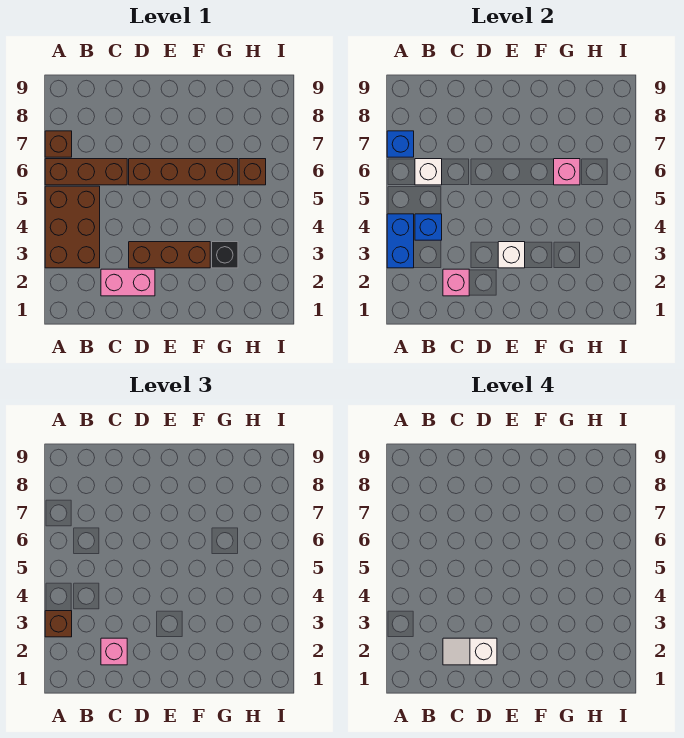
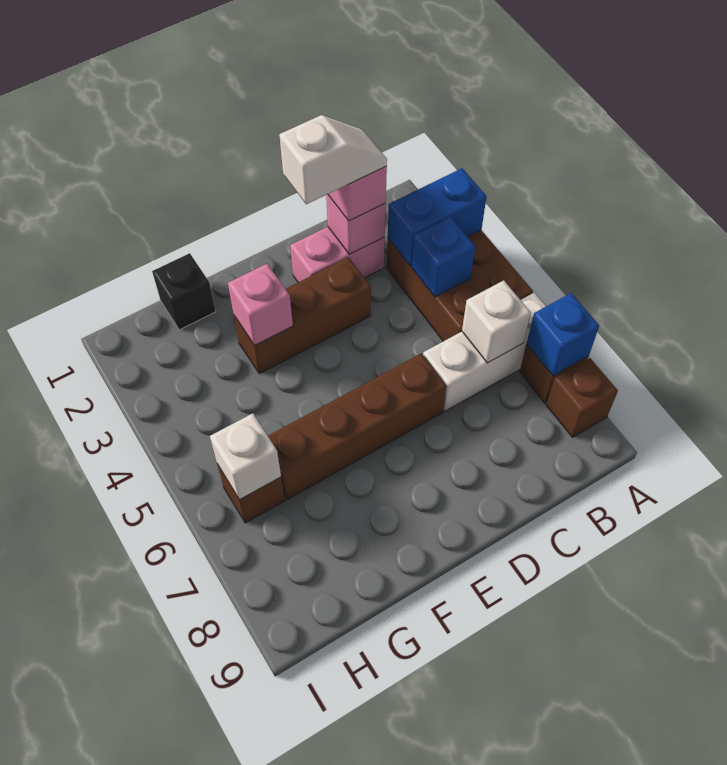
blue brick A3:A4 level 2 -> blue brick A3:B3 level 2
brown brick A3 level 3 -> brown brick A8 level 1
brown brick A6:C6 level 1 -> white brick A6:C6 level 1
white brick E3 level 2 -> white brick H6 level 2
black brick G3 level 1 -> black brick G1 level 1
pink brick G6 level 2 -> pink brick F3 level 2

